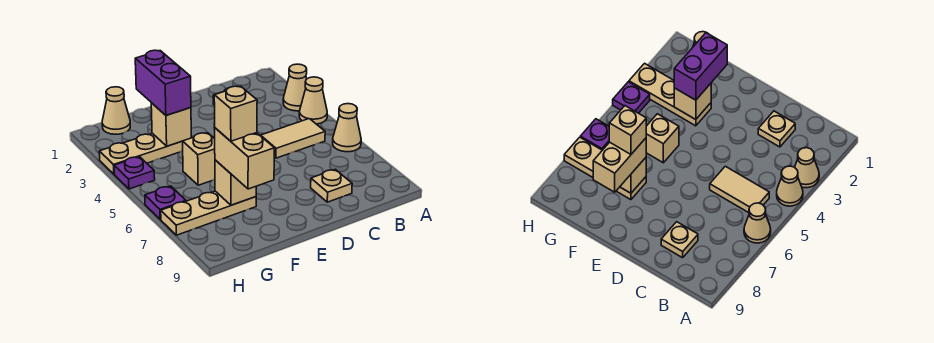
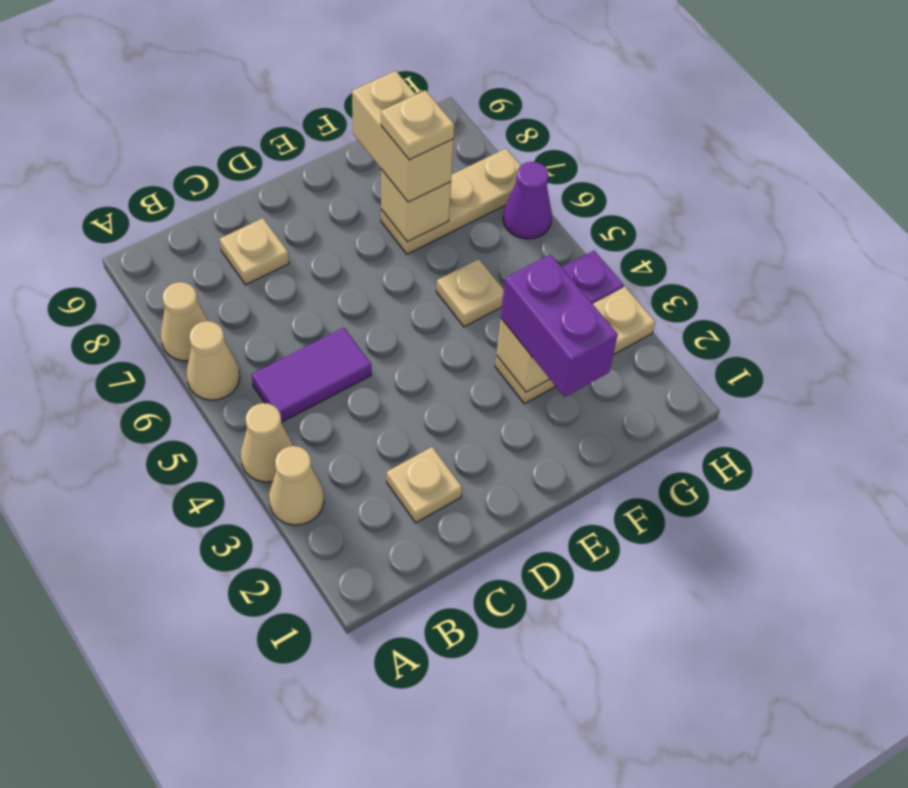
tan tile B5:C5 level 1 -> purple tile B5:C5 level 1
tan brick F5 level 1 -> tan plate F5 level 1
tan brick F7 level 4 -> tan plate F7 level 4
tan cone G1 level 1 -> tan cone A7 level 1
purple plate H6 level 1 -> purple cone H6 level 1

